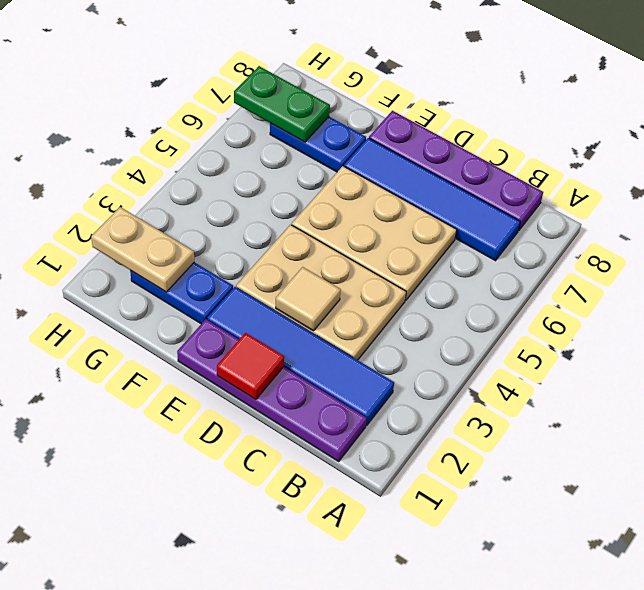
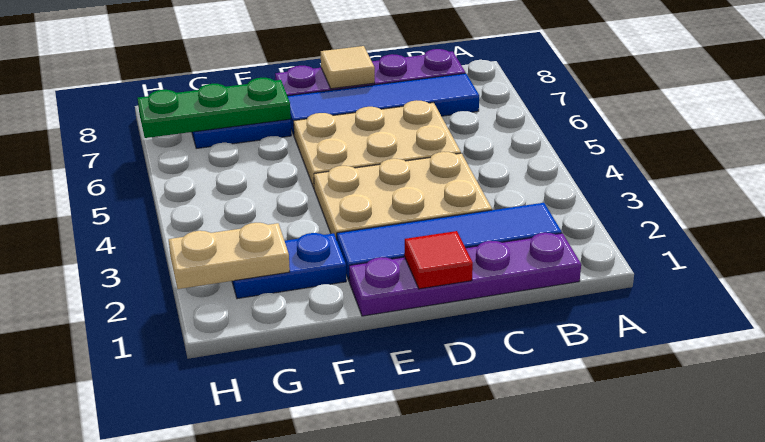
tan tile D3 level 2 -> tan tile D8 level 2
green plate G7:H7 level 2 -> green plate F7:H7 level 2

